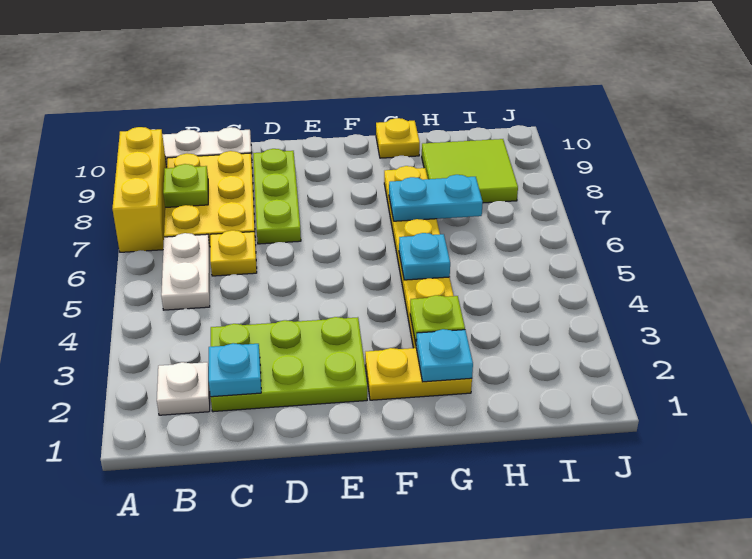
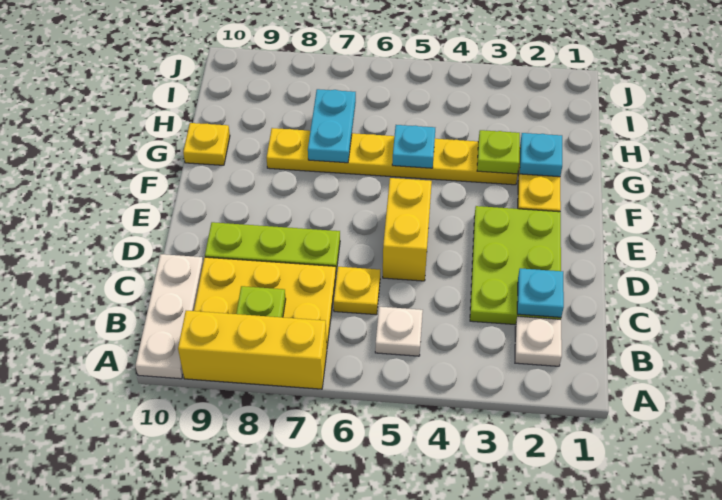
white plate B5:B6 level 1 -> white plate B5 level 1
none -> yellow brick D5:E5 level 1
lime tile H8:I9 level 1 -> none

